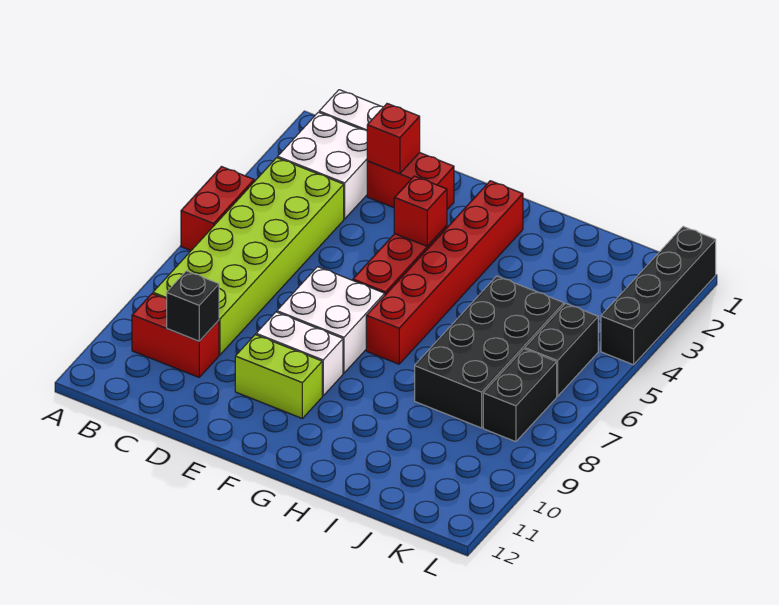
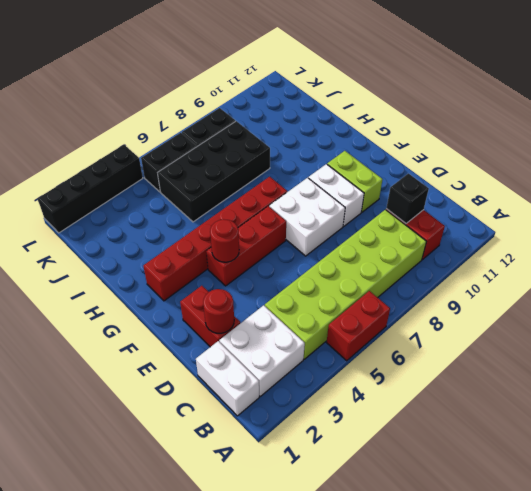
red brick D2 level 2 -> red round brick D2 level 2
red brick F4 level 2 -> red round brick F4 level 2

